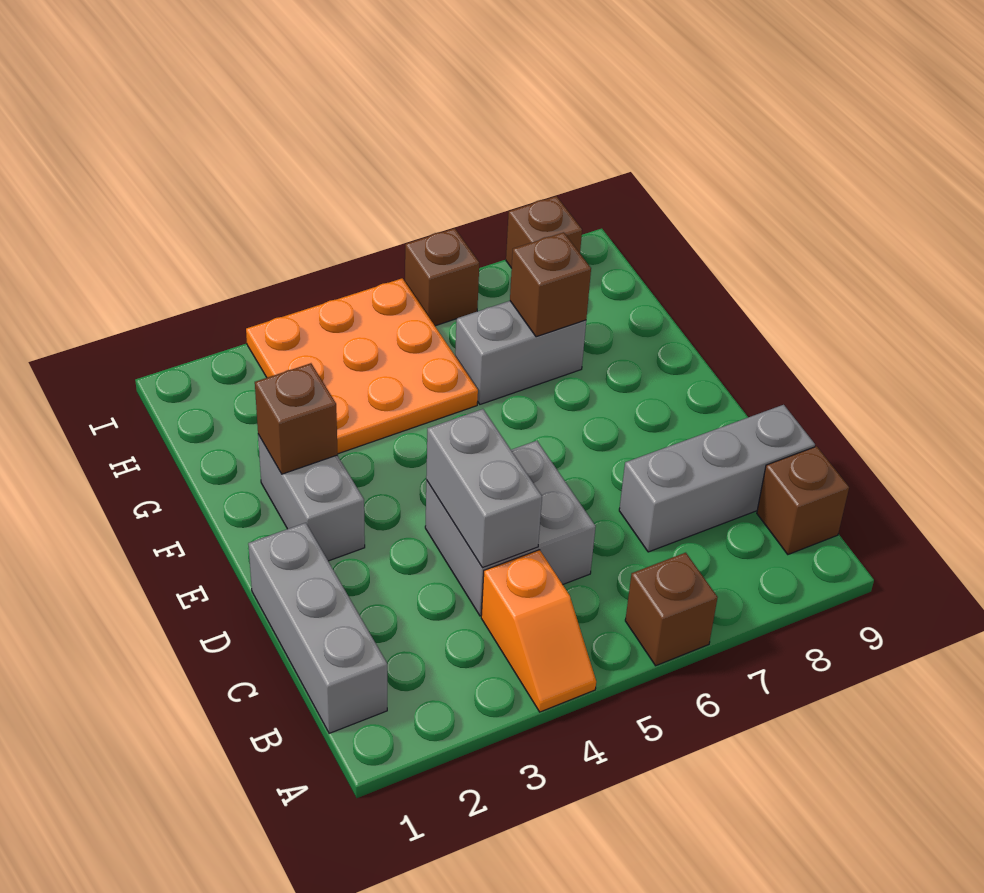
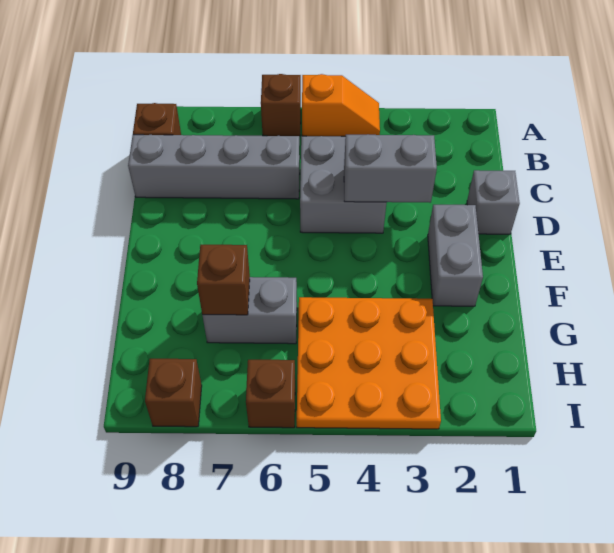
orange slope A4:B4 level 1 top B -> orange slope A4:A5 level 1 top 5
grey brick B1:D1 level 1 -> grey brick D1 level 1
grey brick C4:D4 level 2 -> grey brick D3:D4 level 2
grey brick C7:C9 level 1 -> grey brick C6:C9 level 1
brown brick F2 level 2 -> none

